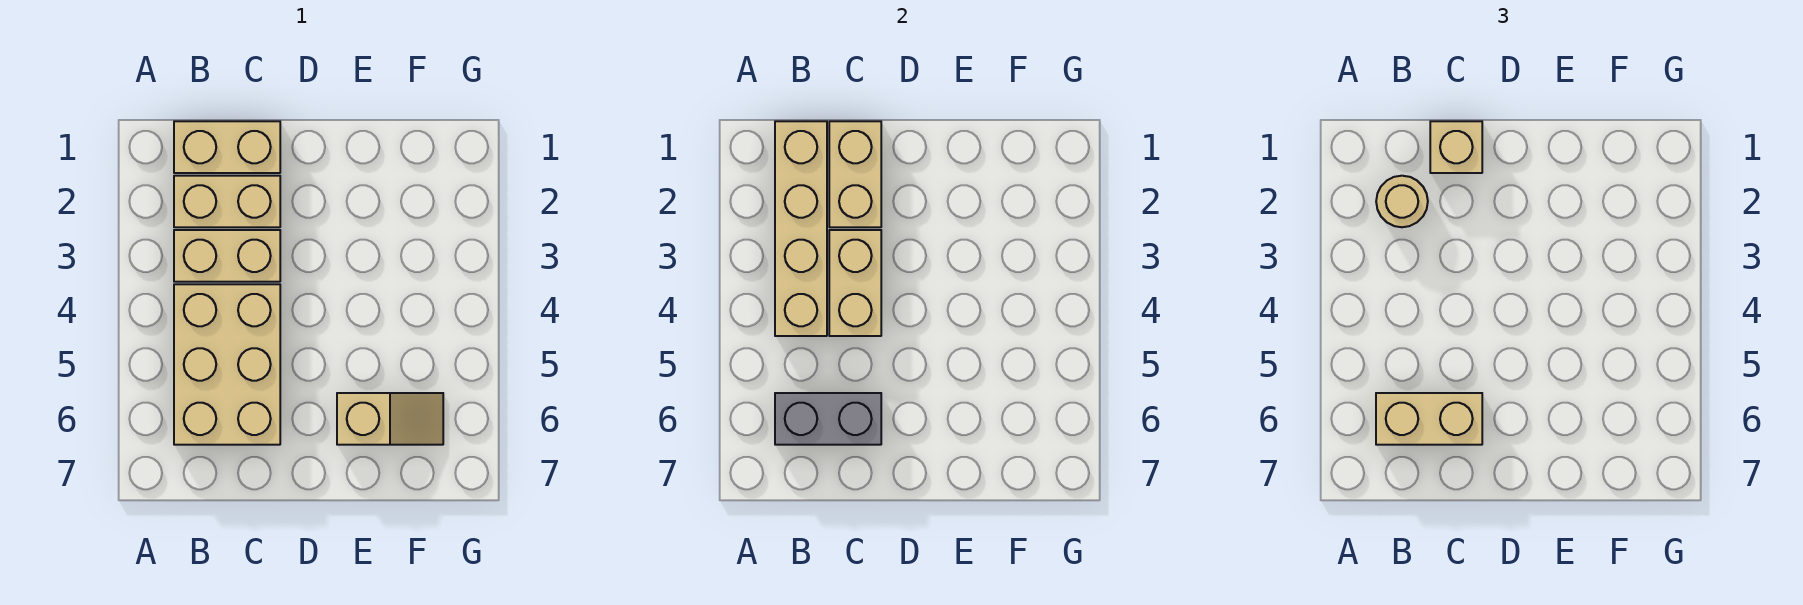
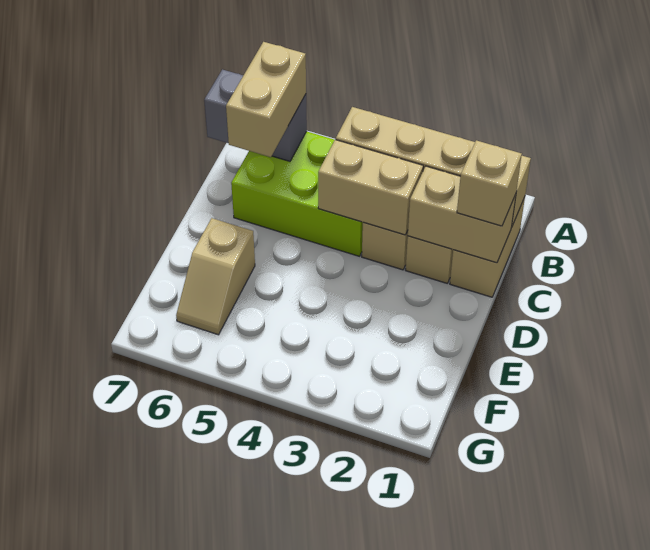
tan round brick B2 level 3 -> none
tan brick B4:C6 level 1 -> lime brick B4:C6 level 1
grey brick B6:C6 level 2 -> grey brick B6:B7 level 2

